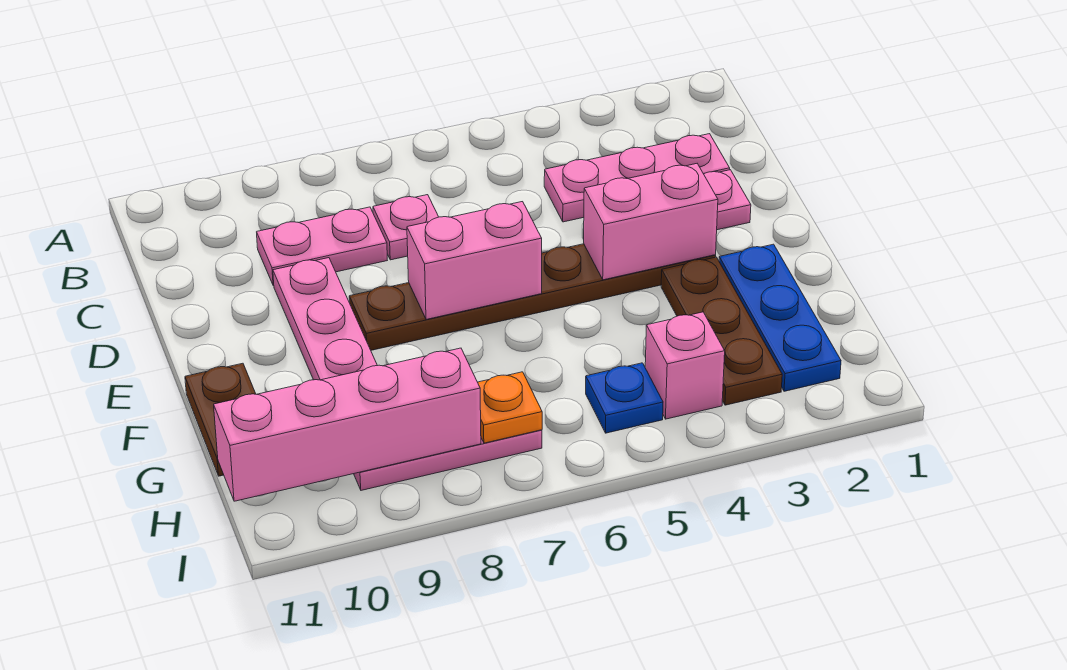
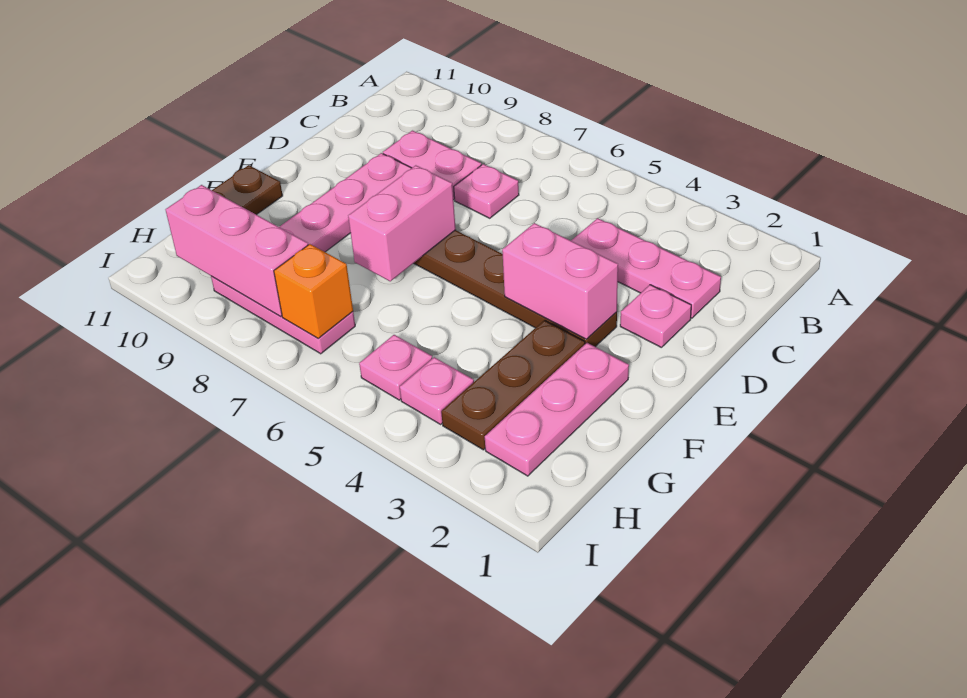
pink brick E6:E7 level 2 -> pink brick E7:F7 level 2
blue plate F2:H2 level 1 -> pink plate F2:H2 level 1
pink brick H4 level 1 -> pink plate H4 level 1
blue plate H5 level 1 -> pink plate H5 level 1
orange plate H7 level 2 -> orange brick H7 level 2
pink brick H8:H11 level 2 -> pink brick H8:H10 level 2

